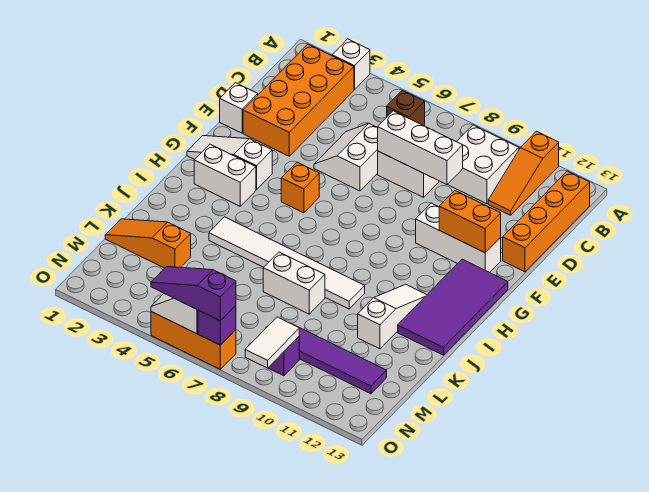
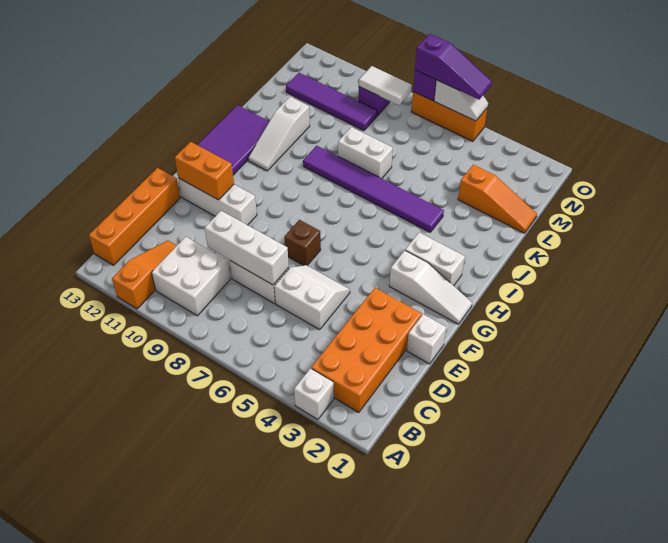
brown brick B6 level 1 -> brown brick F7 level 1
white slope D5:E6 level 1 top 6 -> white slope D5:E6 level 1 top D
orange brick G5 level 1 -> none
white tile J4:J9 level 1 -> purple tile J4:J9 level 1
white tile N9:O9 level 2 -> white tile N8:N9 level 2

